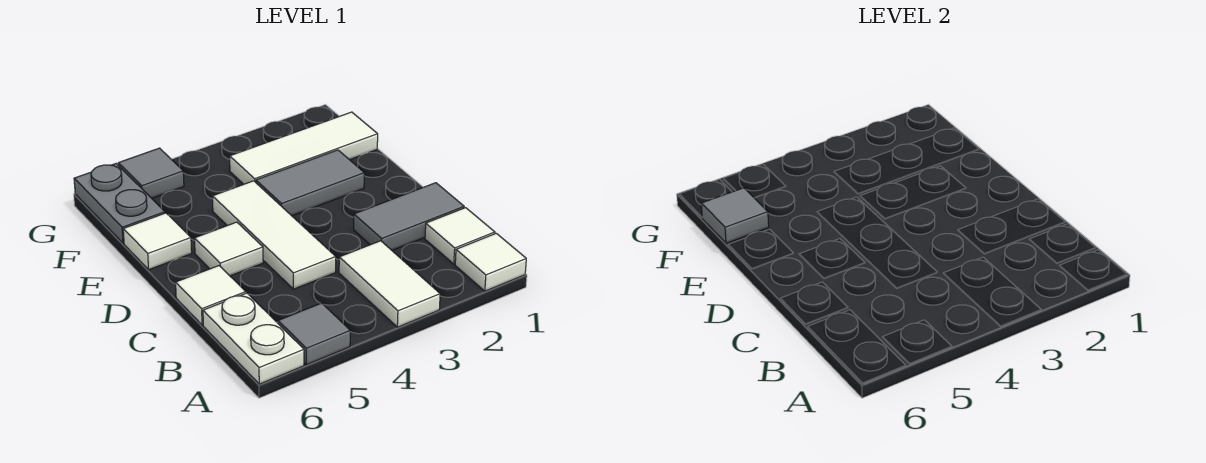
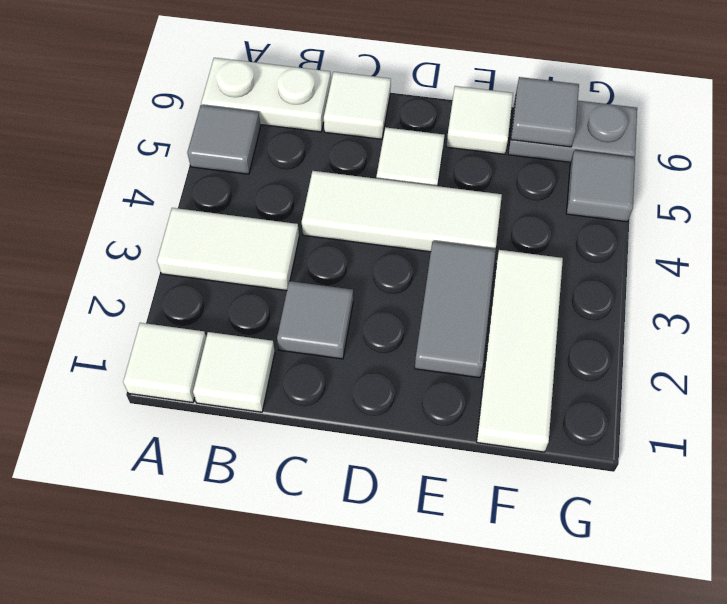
grey tile C1:C2 level 1 -> grey tile C2 level 1

